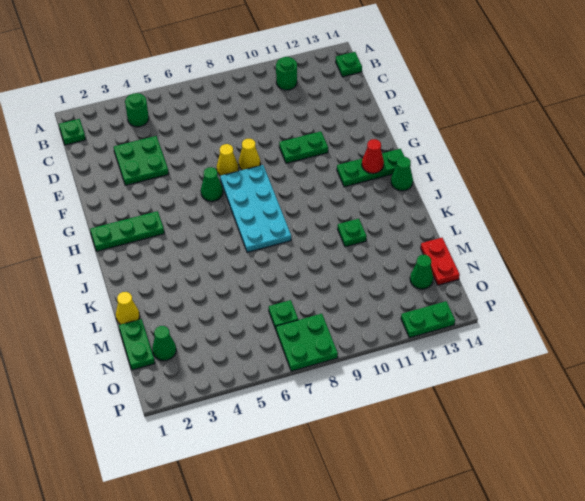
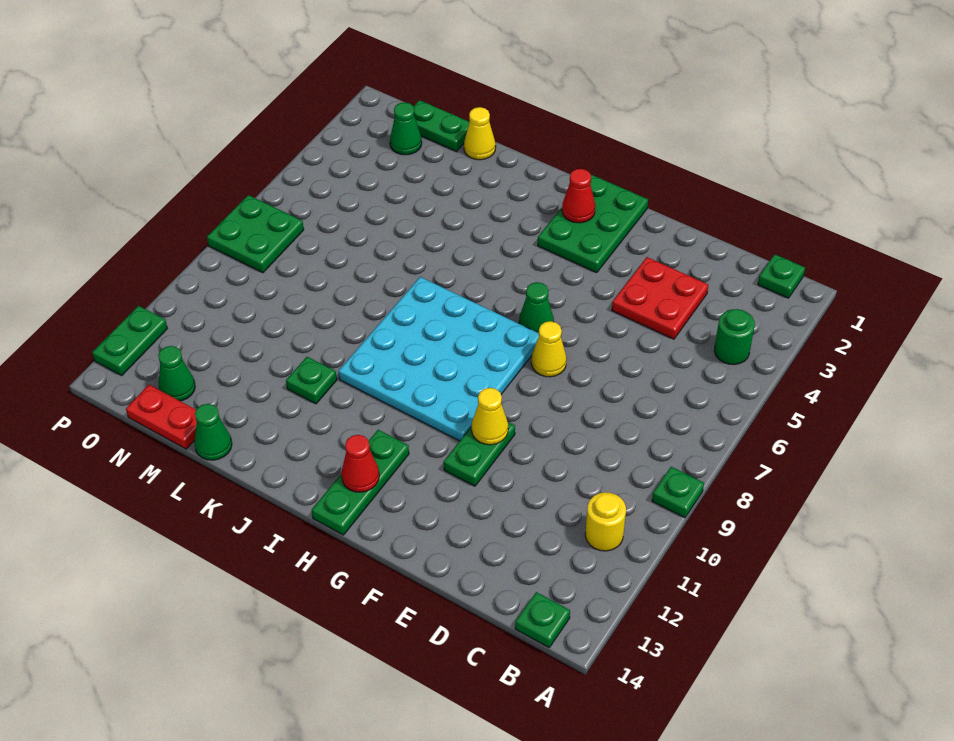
green round brick B11 level 1 -> yellow round brick B11 level 1
green plate D3:E4 level 1 -> red plate D3:E4 level 1
yellow cone F8 level 1 -> yellow cone F10 level 2
cyan plate G7:J8 level 1 -> cyan plate G7:J10 level 1
green plate H1:H3 level 1 -> green plate G1:H3 level 1
none -> red cone H2 level 2
green cone I14 level 1 -> green cone L14 level 1
green plate N7 level 1 -> green plate A9 level 1

